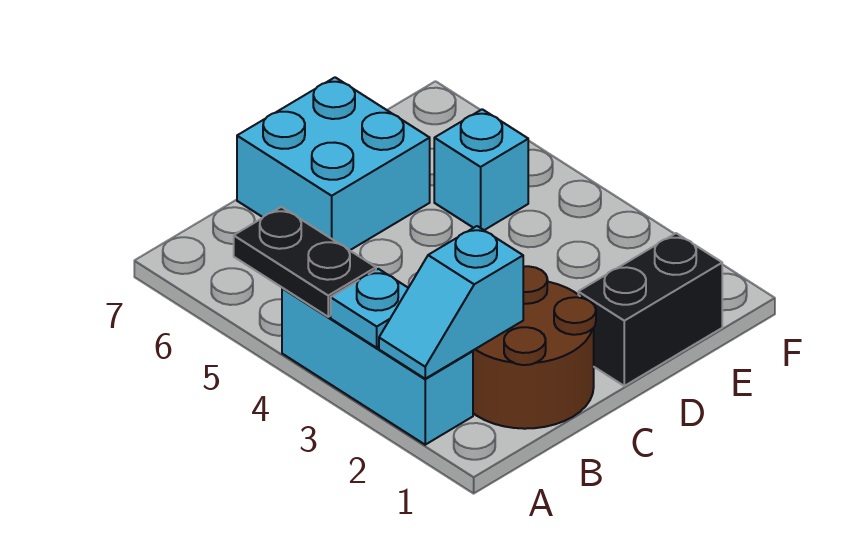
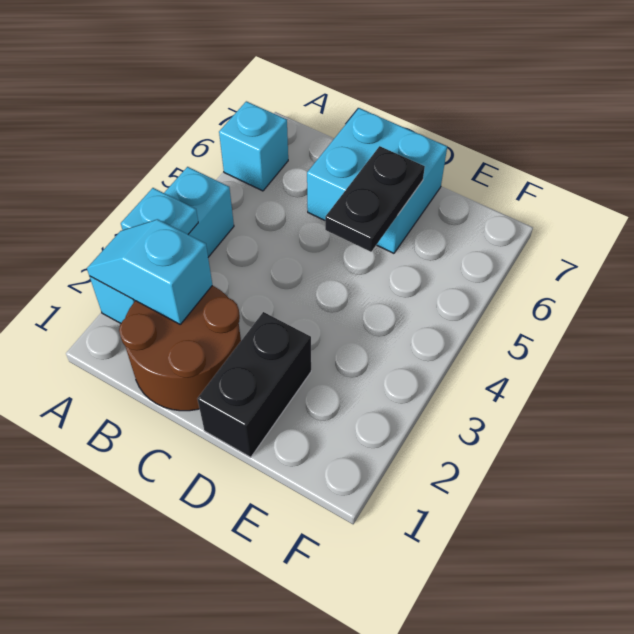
black plate A4:A5 level 2 -> black plate D5:D6 level 2
black brick D1:E1 level 1 -> black brick D1:D2 level 1
cyan brick E5 level 1 -> cyan brick A6 level 1

